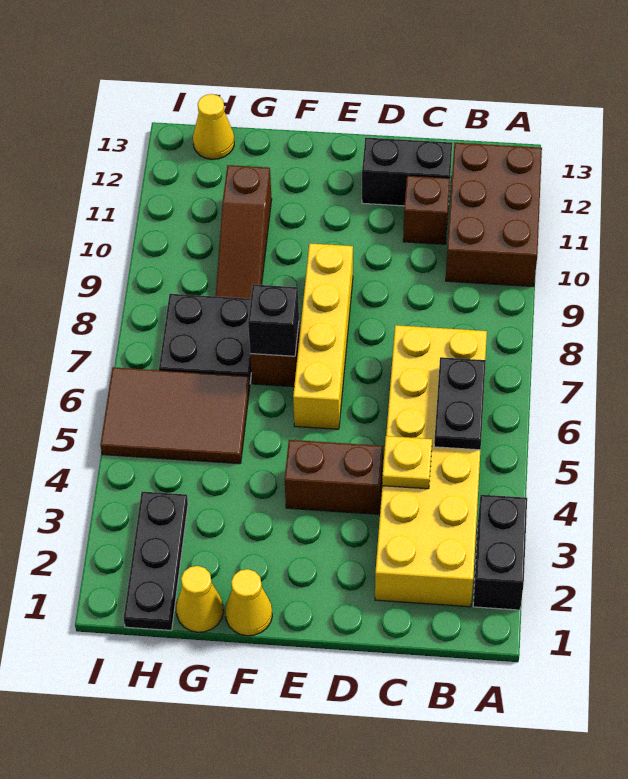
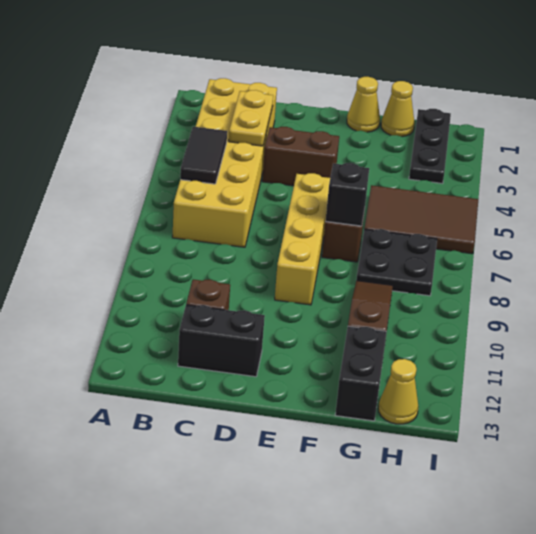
black brick A2:A3 level 1 -> black brick G12:G13 level 1
brown brick A10:B12 level 1 -> none
black plate B5:B6 level 2 -> black tile B5:B6 level 2
yellow plate C4 level 2 -> yellow plate C3:C4 level 2

